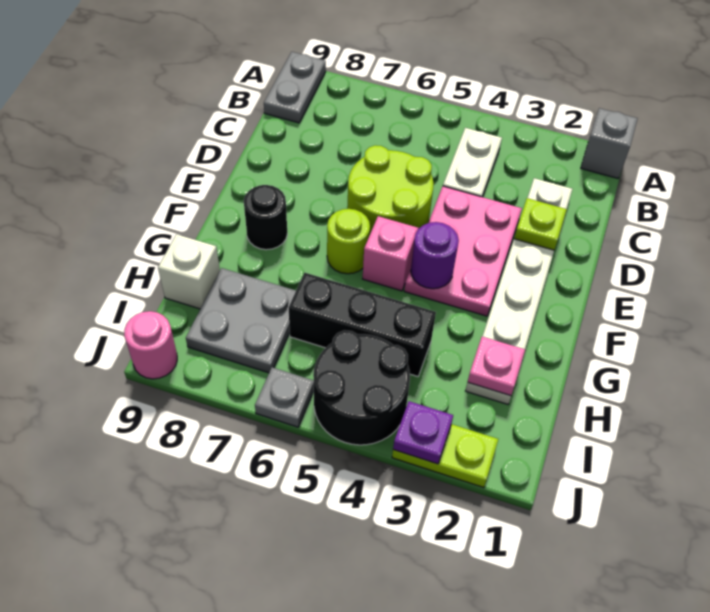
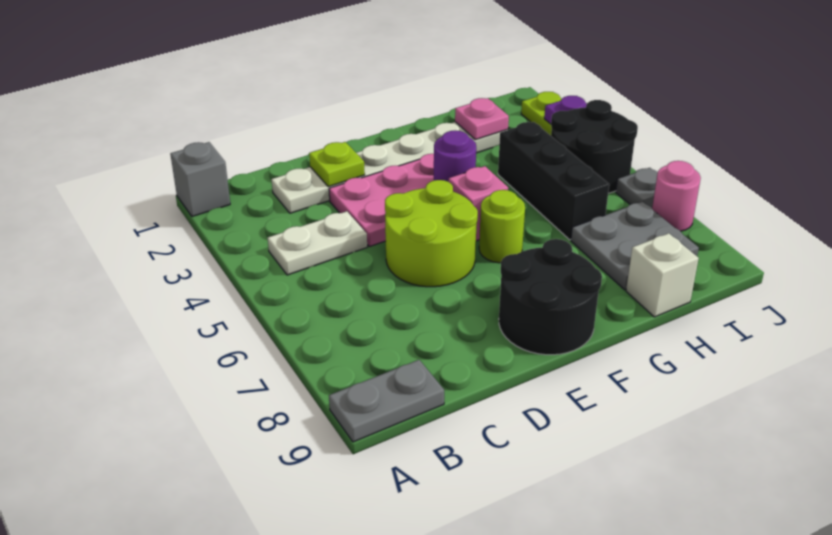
black round brick F8 level 1 -> black round brick E8:F9 level 1
pink round brick J9 level 1 -> pink round brick J7 level 1

